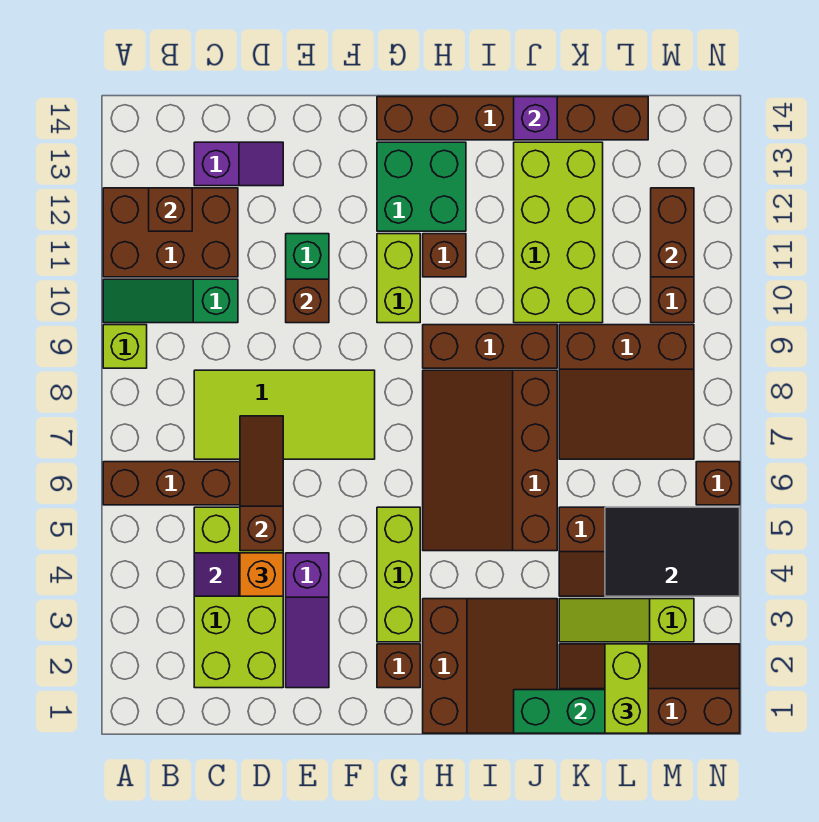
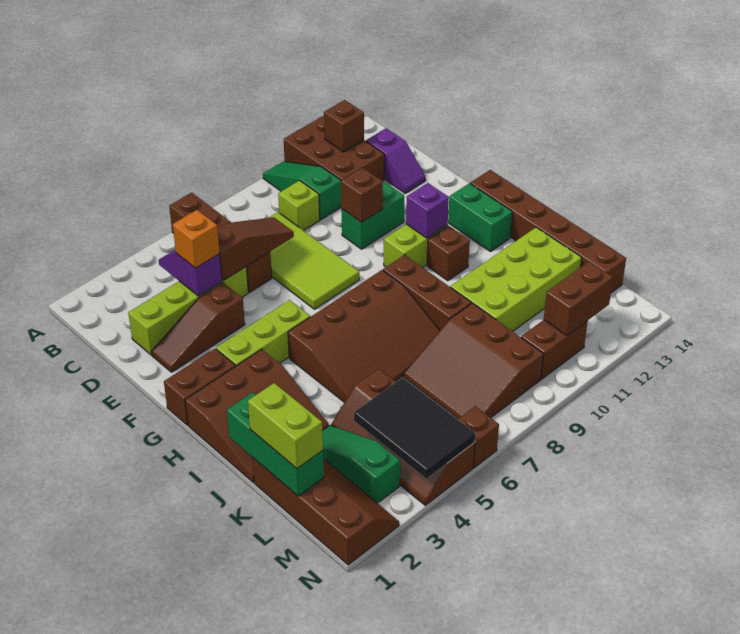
lime brick A9 level 1 -> lime brick C9 level 1
lime brick C2:D5 level 1 -> lime brick D2:D5 level 1
purple slope E2:E4 level 1 top 4 -> brown slope E2:E4 level 1 top 4
brown brick G2 level 1 -> brown brick G1:G2 level 1
green brick G12:H13 level 1 -> green brick G13:H13 level 1
brown slope H5:J8 level 1 top J -> brown slope H5:J8 level 1 top H
purple brick J14 level 2 -> purple brick G11 level 2
lime slope K3:M3 level 1 top M -> green slope K3:M3 level 1 top M
lime brick L1:L2 level 3 -> lime brick K1:L1 level 3

